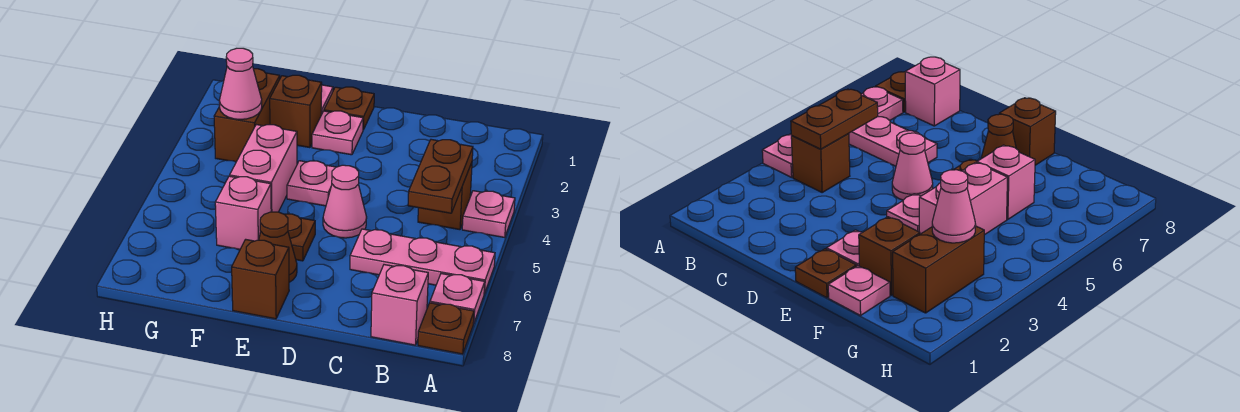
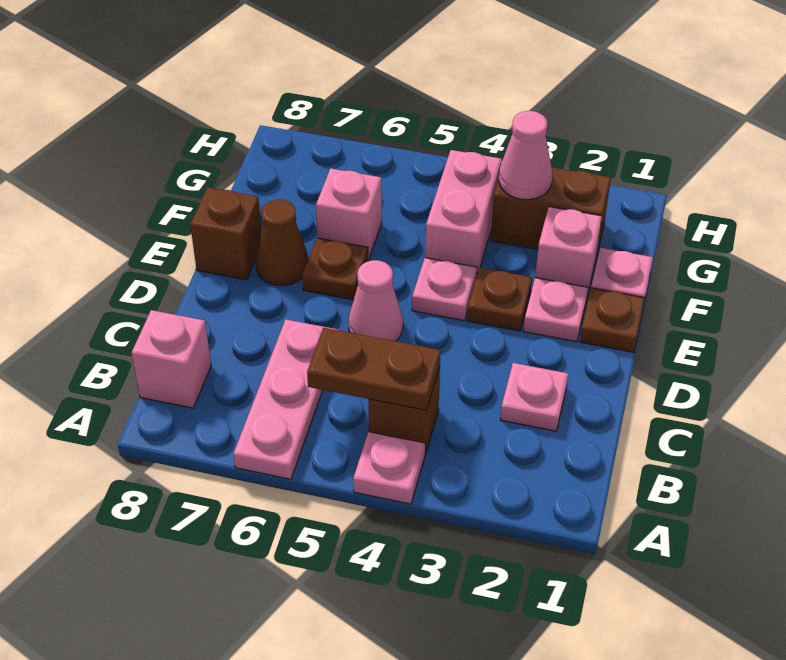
pink plate A7 level 1 -> pink plate C2 level 1
brown plate A8 level 1 -> brown plate E3 level 1
brown brick F2 level 1 -> pink brick F2 level 1
pink brick F4:F5 level 1 -> pink brick F4:G4 level 1

